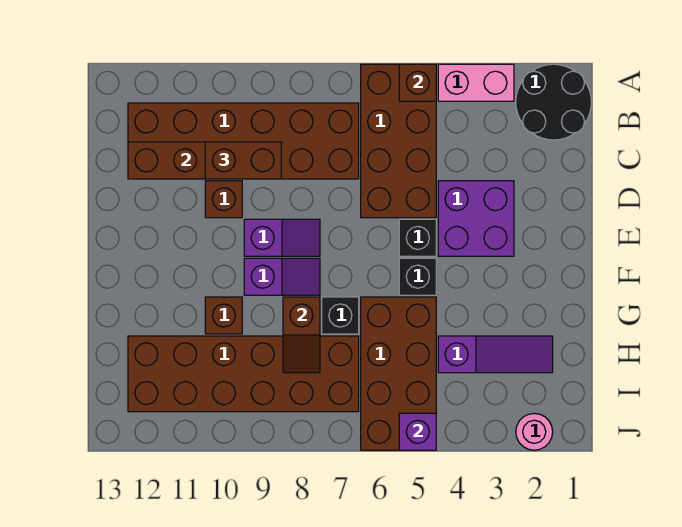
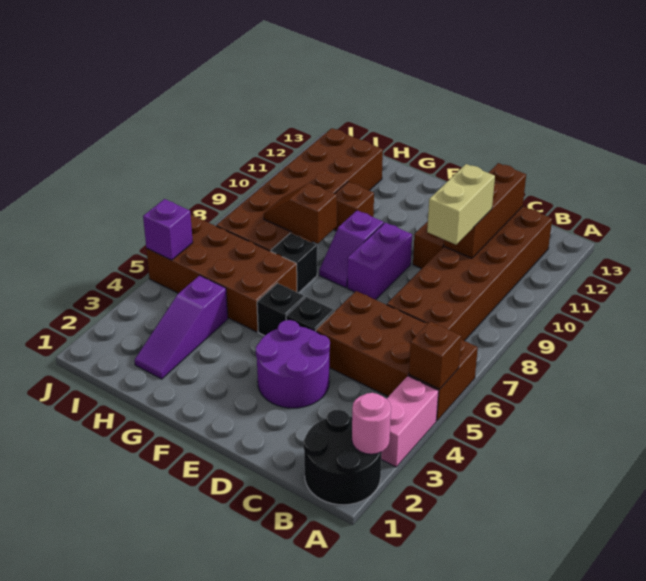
brown brick C9:C10 level 3 -> tan brick C9:C10 level 3
purple brick D3:E4 level 1 -> purple round brick D3:E4 level 1
purple slope E8:E9 level 1 top 9 -> purple brick E8:E9 level 1
pink round brick J2 level 1 -> pink round brick A2 level 2

